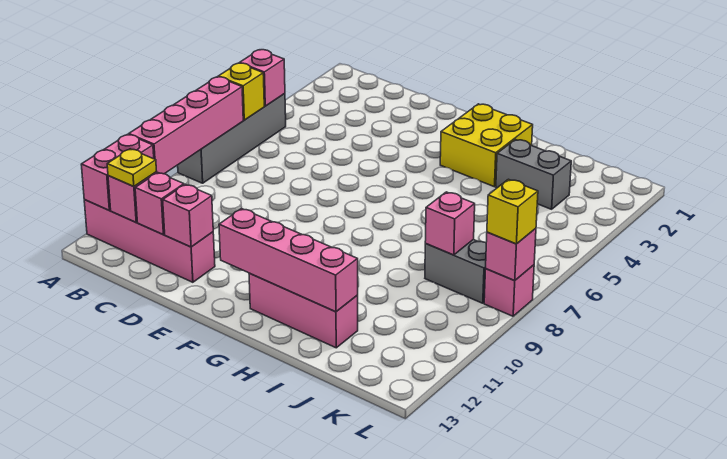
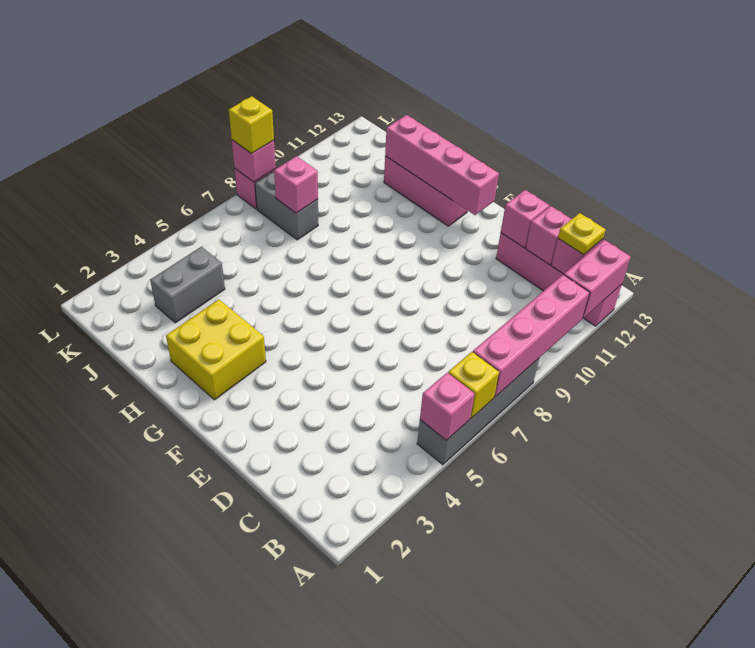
grey brick I3:J3 level 1 -> grey brick J3:J4 level 1

